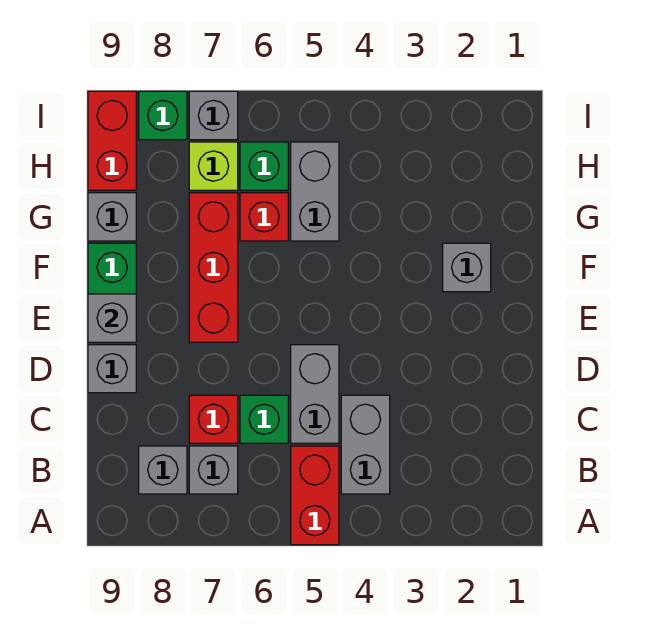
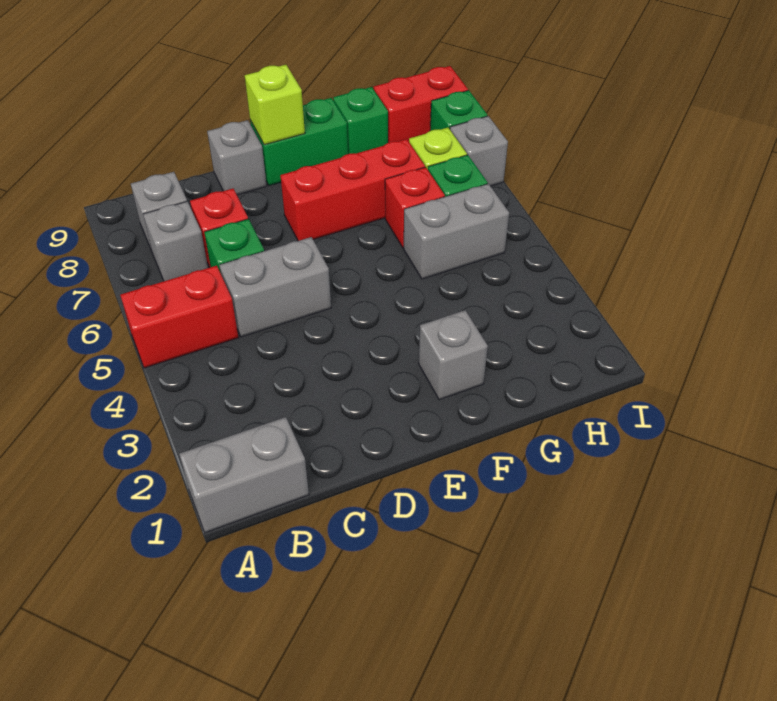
grey brick B4:C4 level 1 -> grey brick A1:B1 level 1
grey brick E9 level 2 -> lime brick E9 level 2
grey brick G9 level 1 -> green brick G9 level 1

